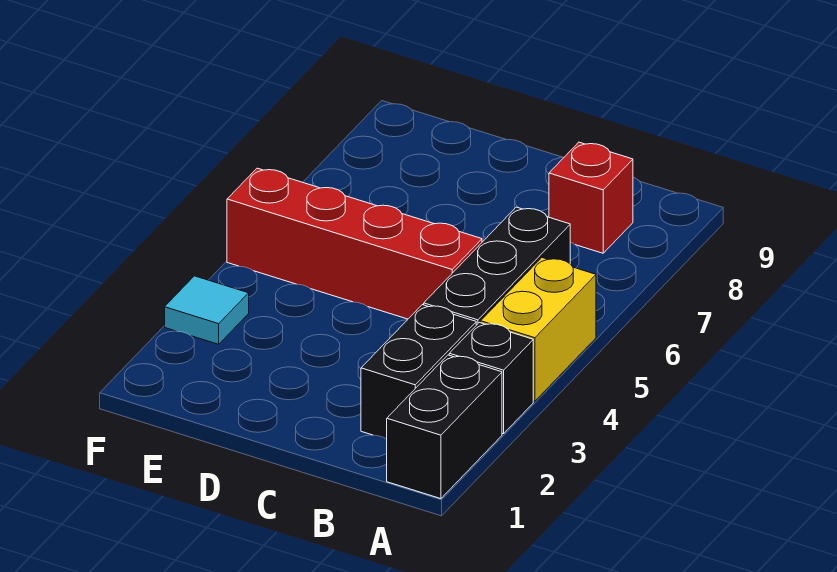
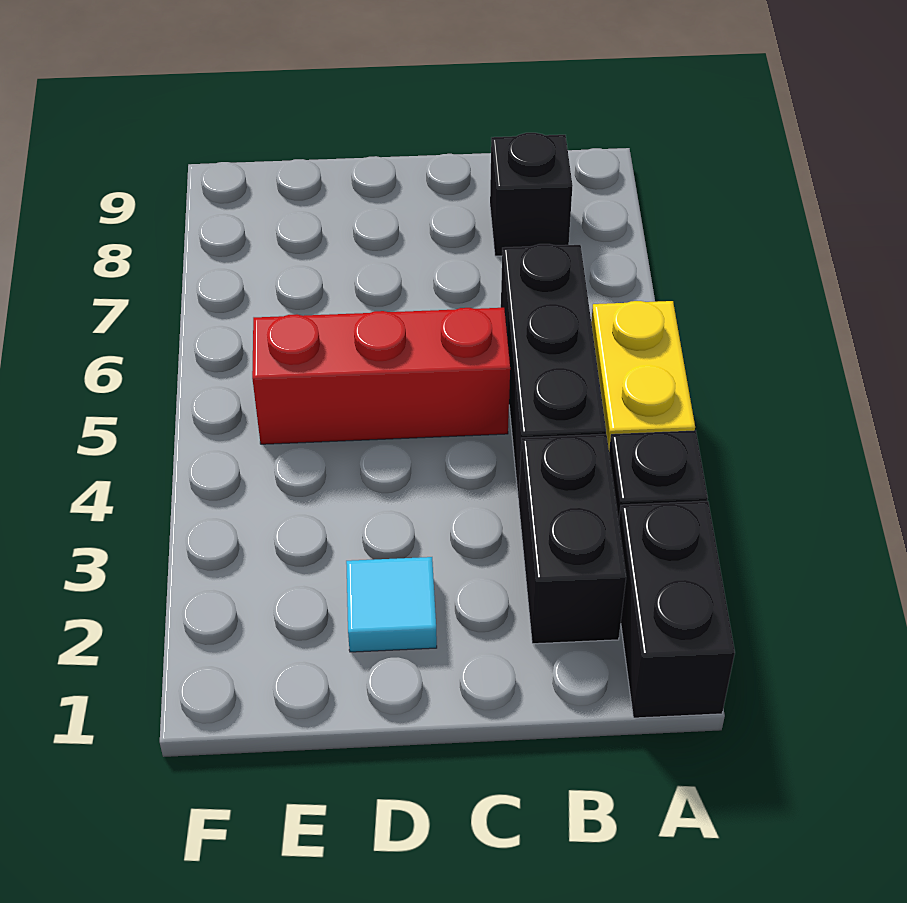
red brick B8 level 1 -> black brick B8 level 1
red brick C5:F5 level 1 -> red brick C5:E5 level 1
cyan tile F3 level 1 -> cyan tile D2 level 1

